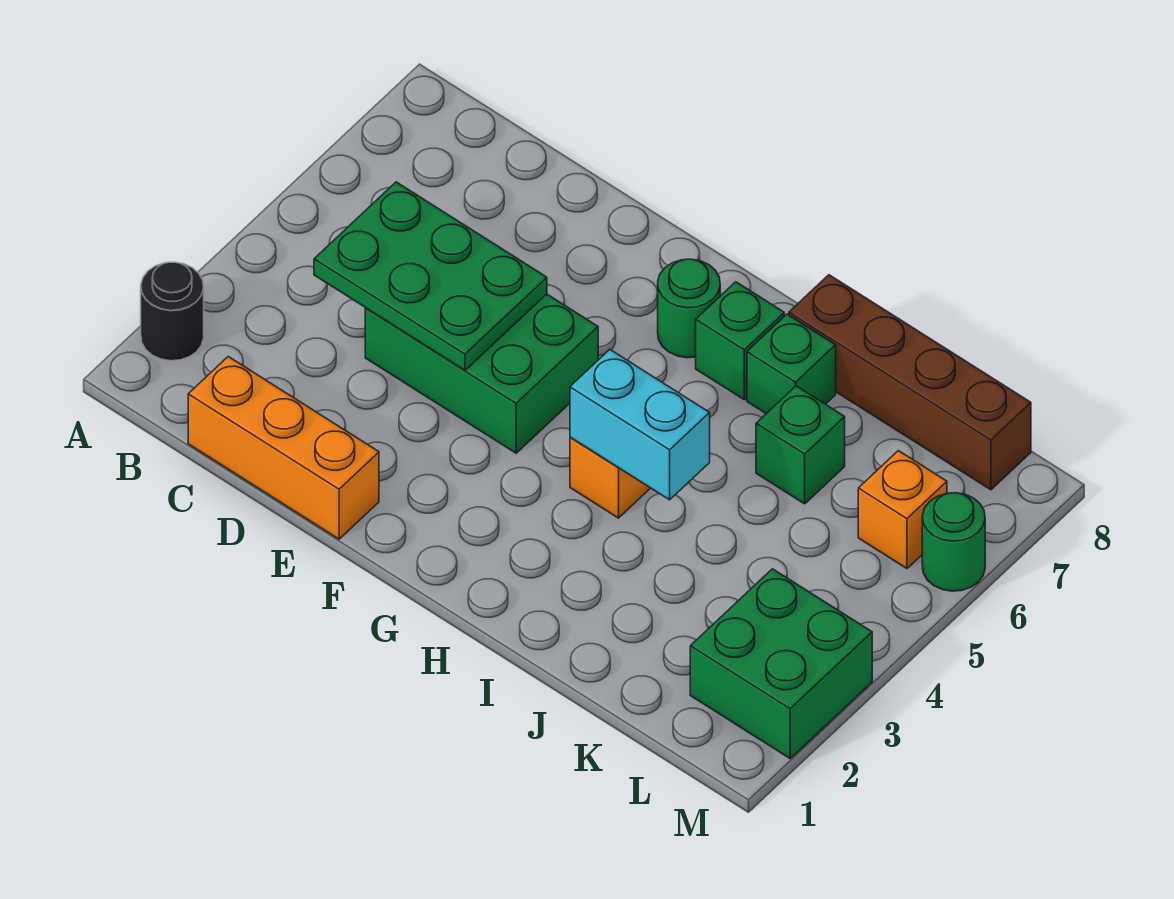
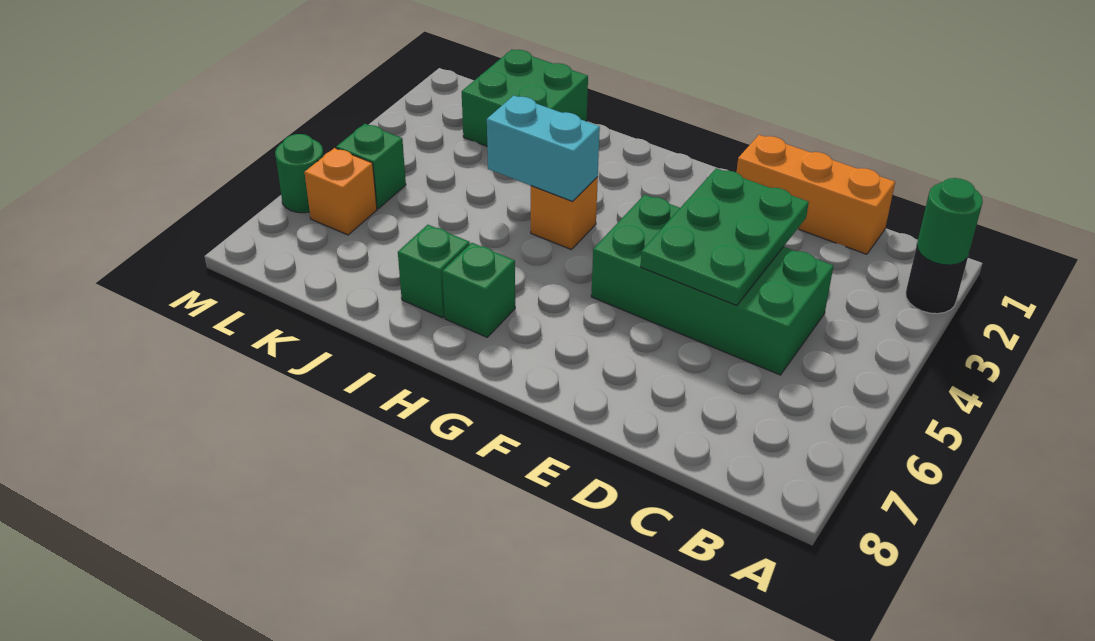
green plate C4:E5 level 2 -> green plate D3:E5 level 2
green brick D4:F5 level 1 -> green brick C4:F5 level 1
green round brick G7 level 1 -> green round brick A2 level 2
brown brick I8:L8 level 1 -> none
green brick J6 level 1 -> green brick L5 level 1
green brick L2:M3 level 1 -> green brick J1:K2 level 1

